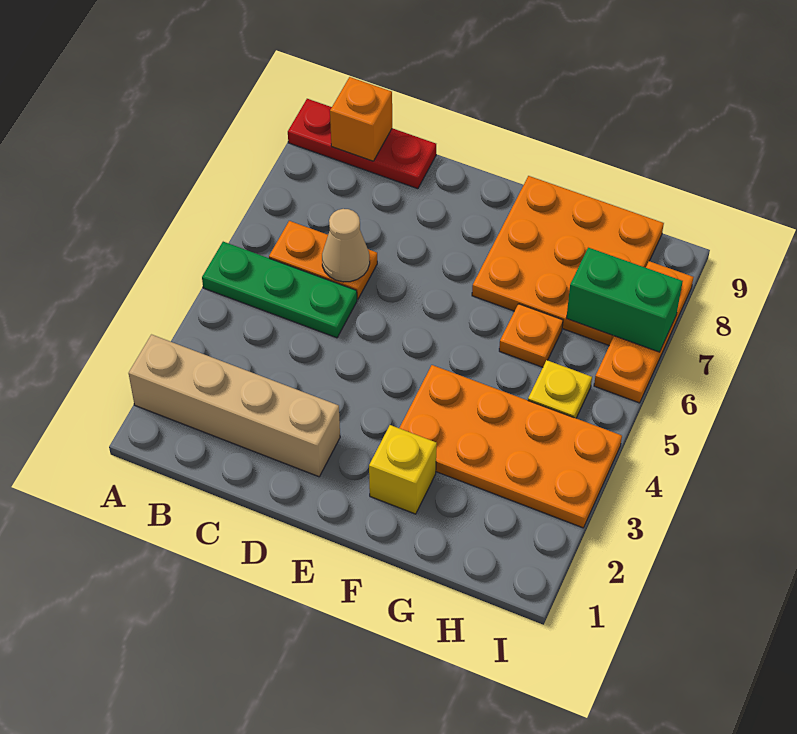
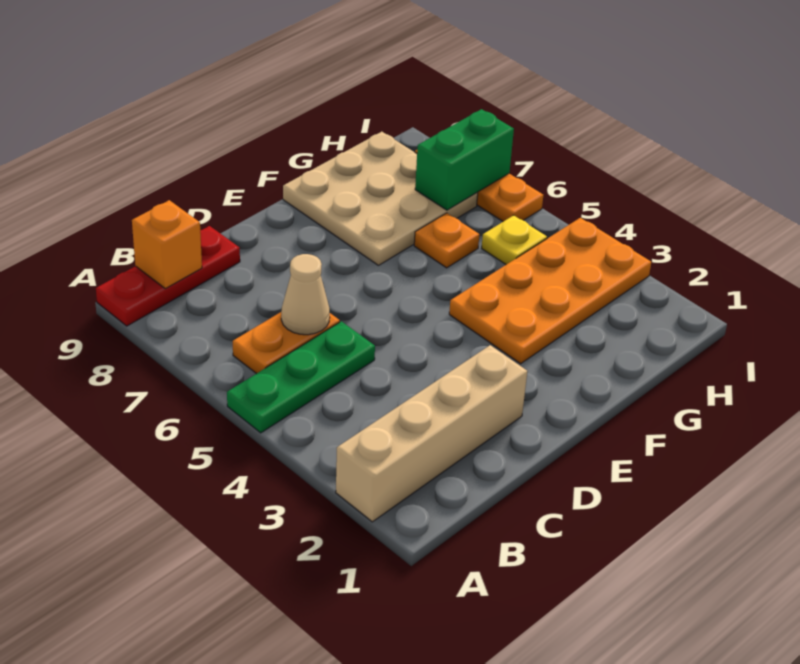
yellow brick F2 level 1 -> none
orange plate F7:H9 level 1 -> tan plate F7:H9 level 1

